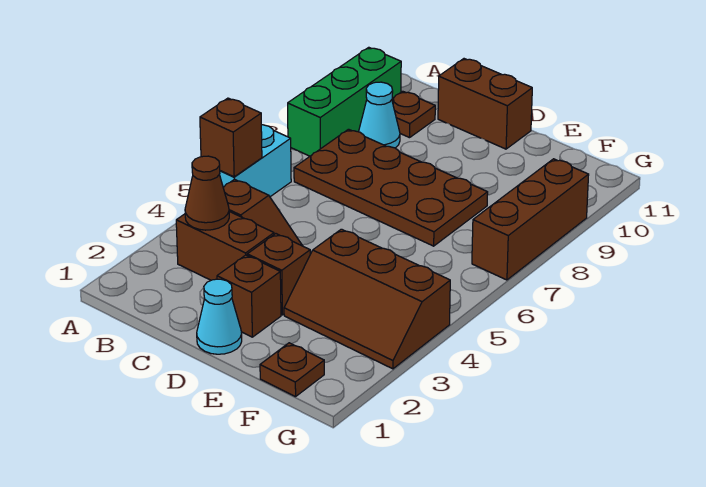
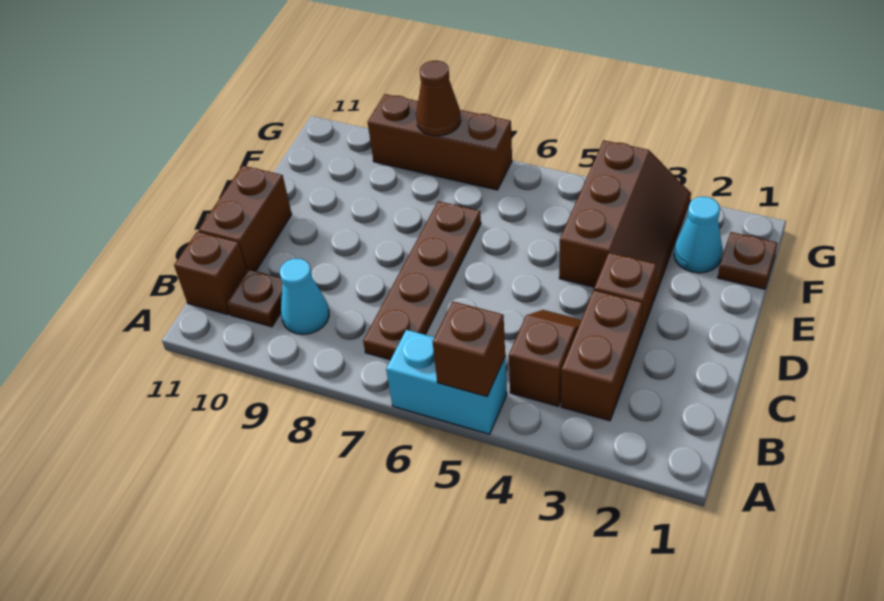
green brick A8:A10 level 1 -> none
brown cone B3 level 2 -> brown cone G8 level 2
brown plate B7:E8 level 1 -> brown plate B7:E7 level 1
cyan cone D1 level 1 -> cyan cone F2 level 1
brown brick D2 level 1 -> brown brick B11 level 1

